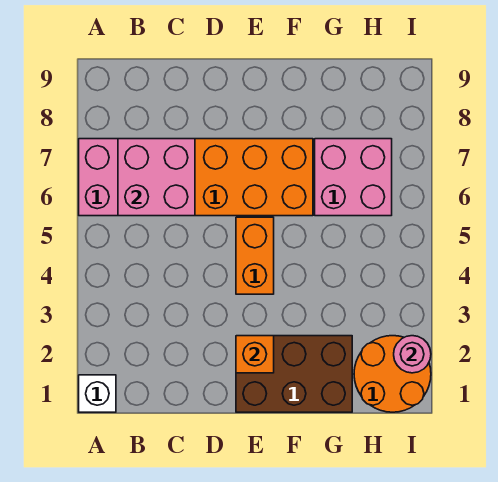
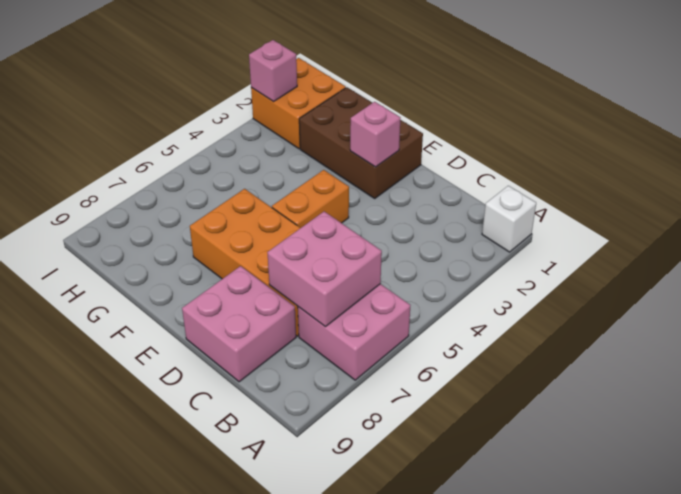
orange brick E2 level 2 -> pink brick E2 level 2
pink brick G6:H7 level 1 -> pink brick C8:D9 level 1
orange round brick H1:I2 level 1 -> orange brick H1:I2 level 1
pink round brick I2 level 2 -> pink brick I2 level 2

